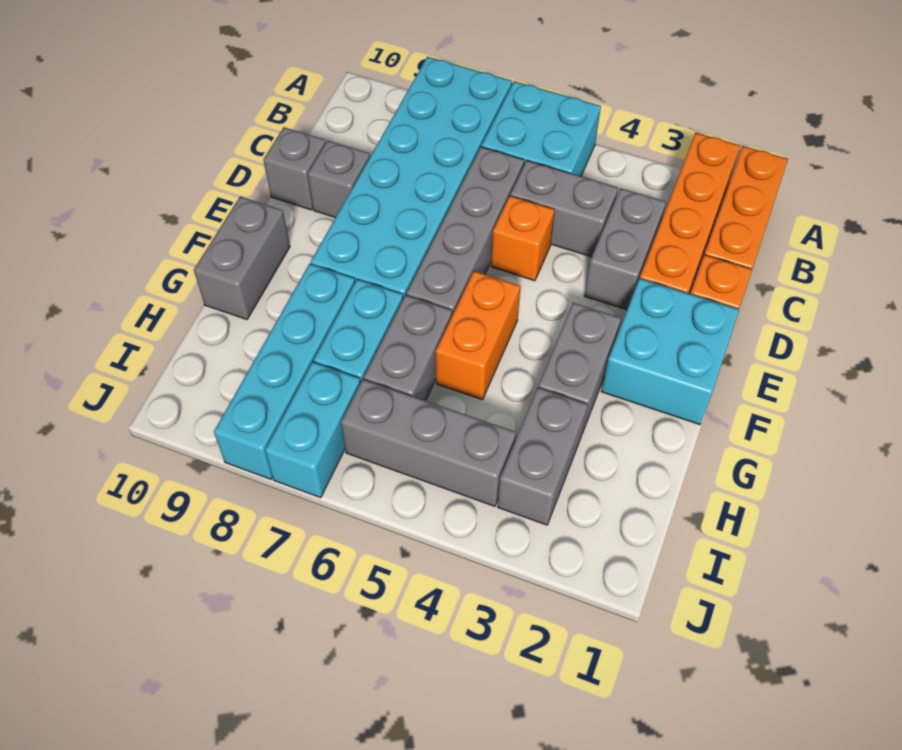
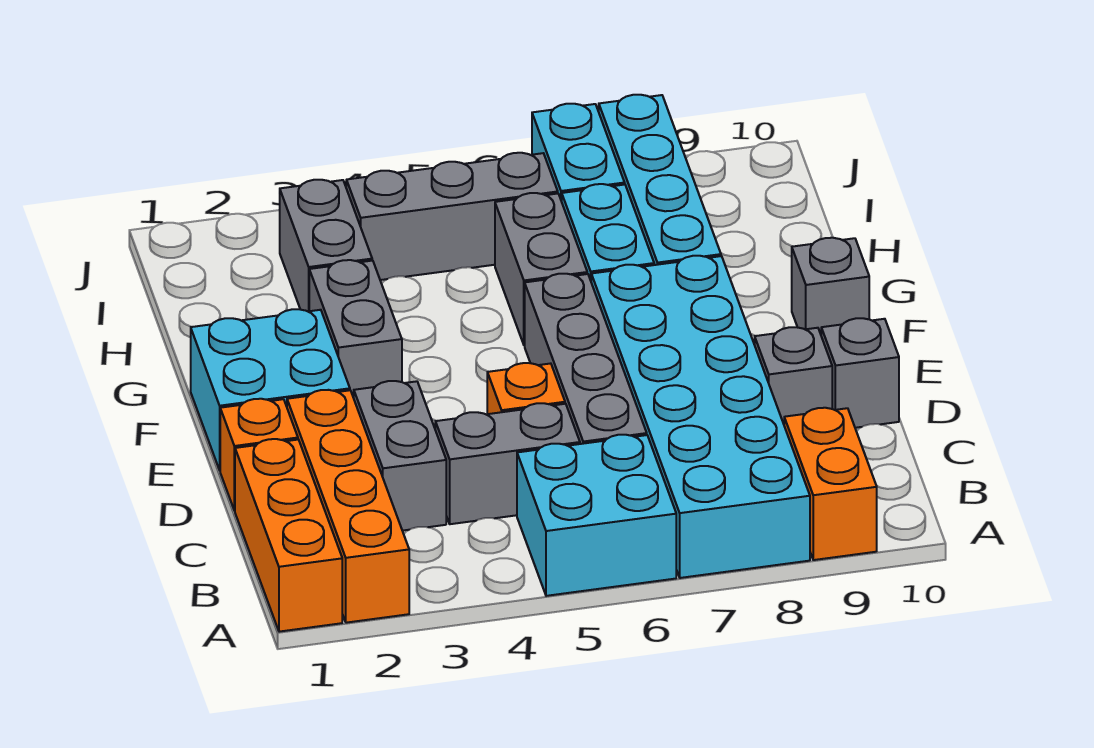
orange brick F5:G5 level 1 -> orange brick A9:B9 level 1
grey brick F10:G10 level 1 -> grey brick F10 level 1

